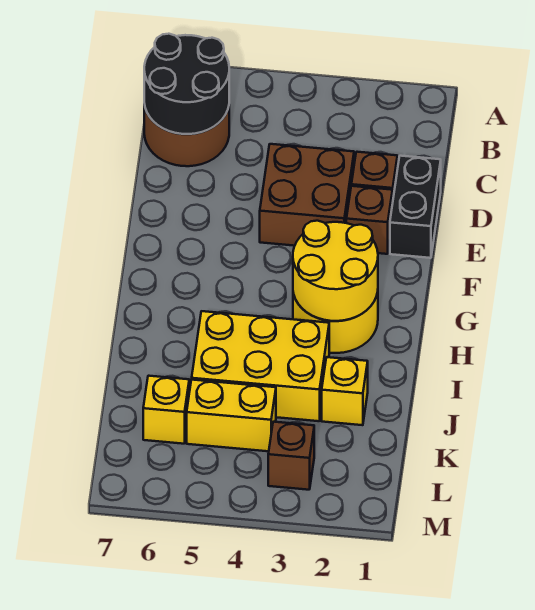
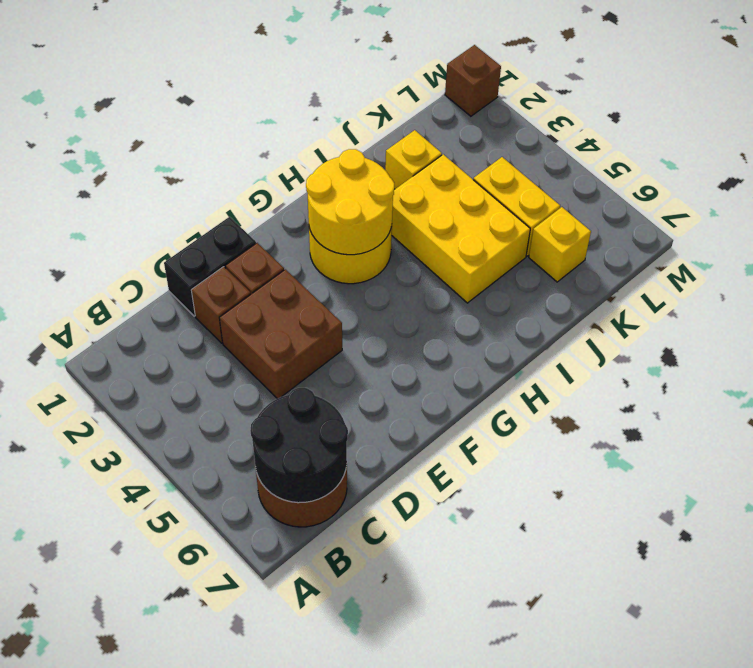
brown brick L3 level 1 -> brown brick M1 level 1

